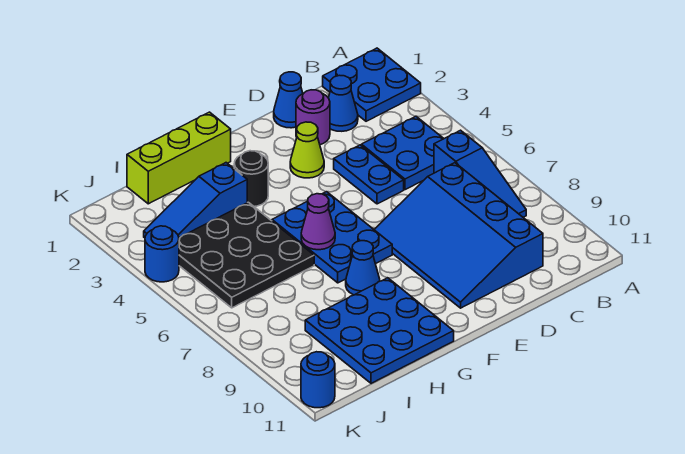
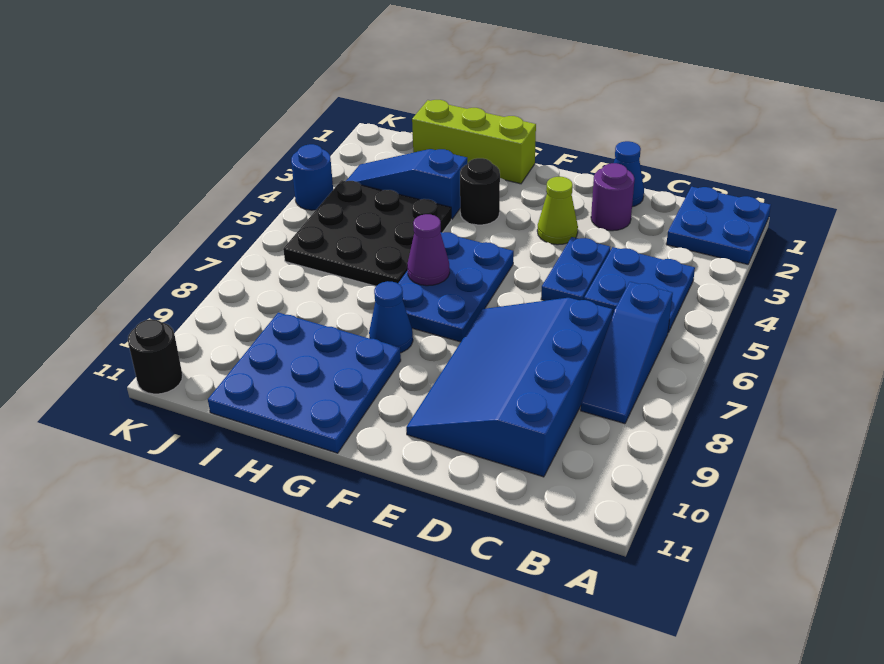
blue cone C2 level 1 -> none
blue round brick K11 level 1 -> black round brick K11 level 1

